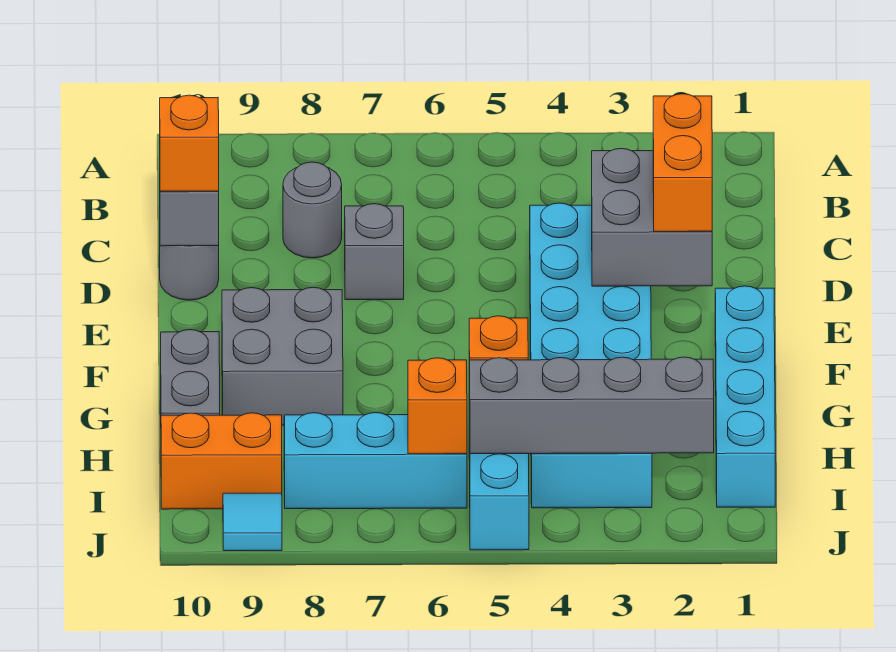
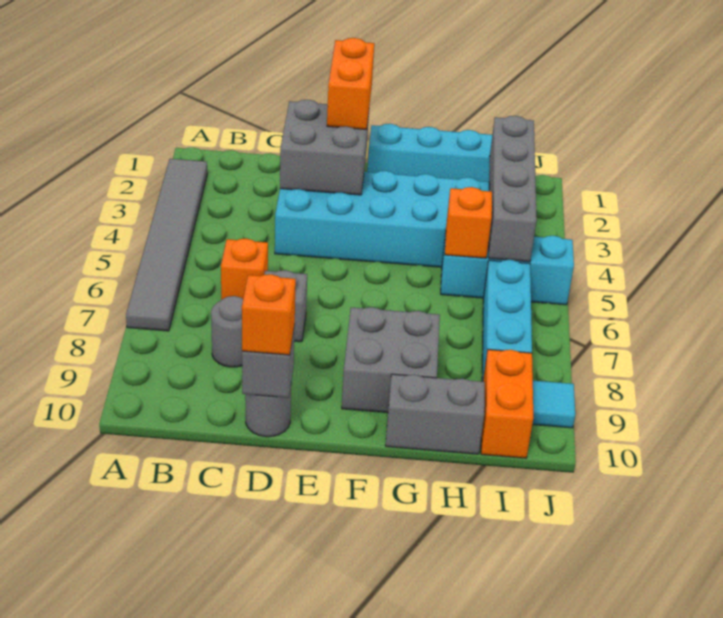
none -> grey tile A2:A7 level 1
orange brick D2:E2 level 3 -> orange brick E1:E2 level 3
orange brick I6 level 2 -> orange brick C6 level 1

